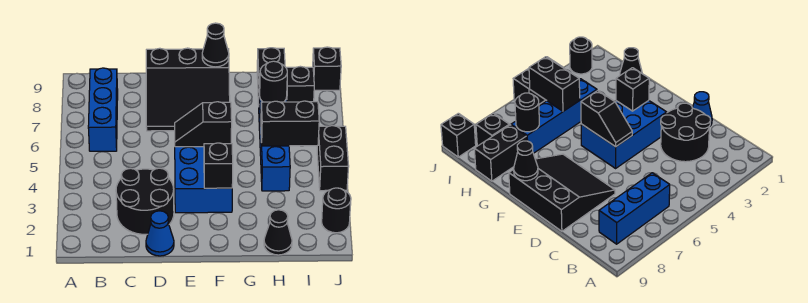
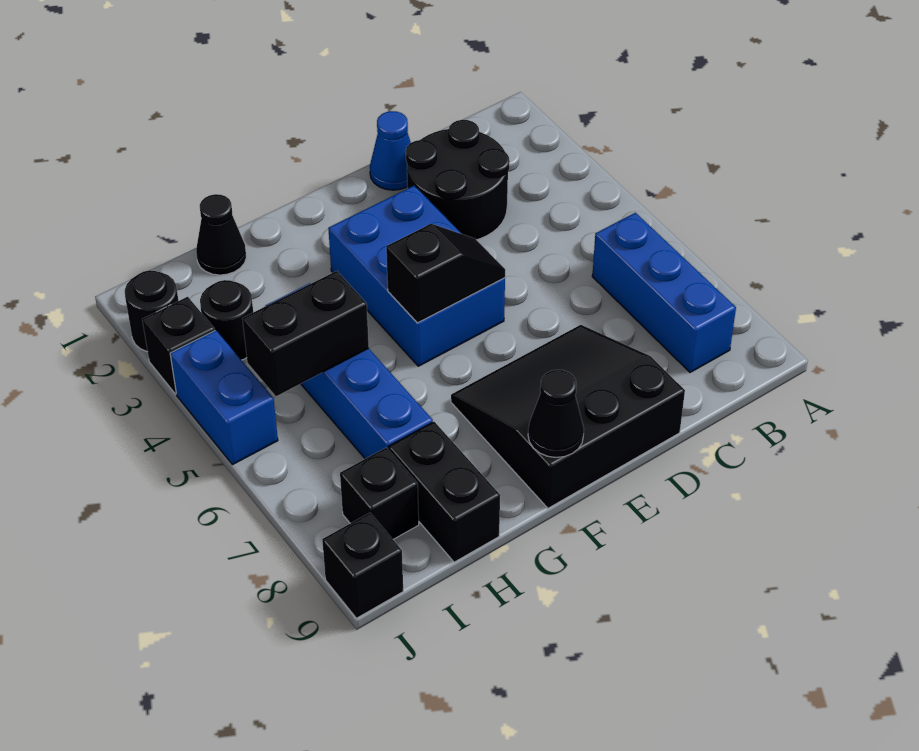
black brick F3 level 2 -> black brick J3 level 1
black round brick H7 level 2 -> black round brick I3 level 1
black brick J4:J5 level 1 -> blue brick J4:J5 level 1

